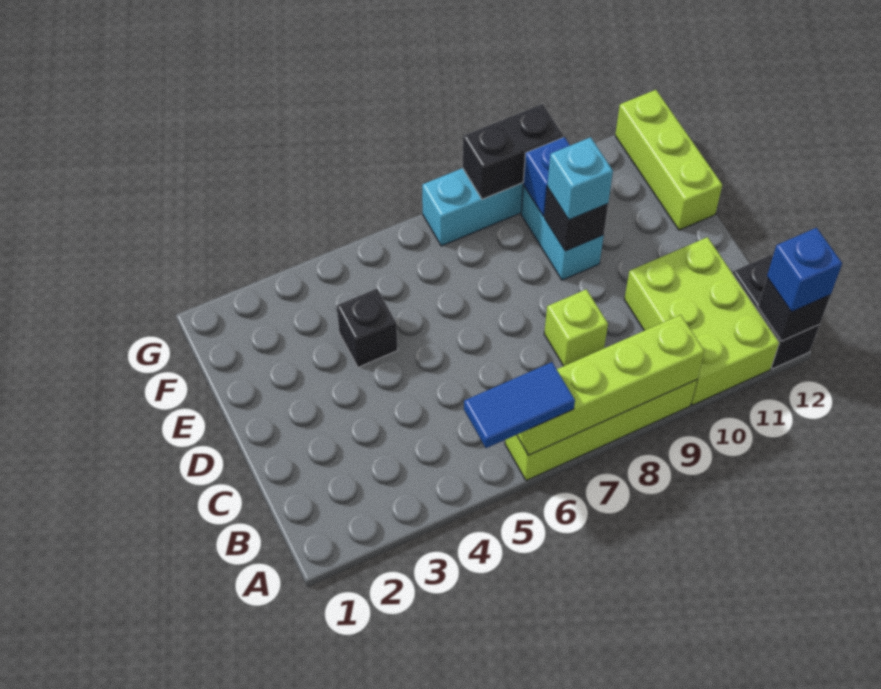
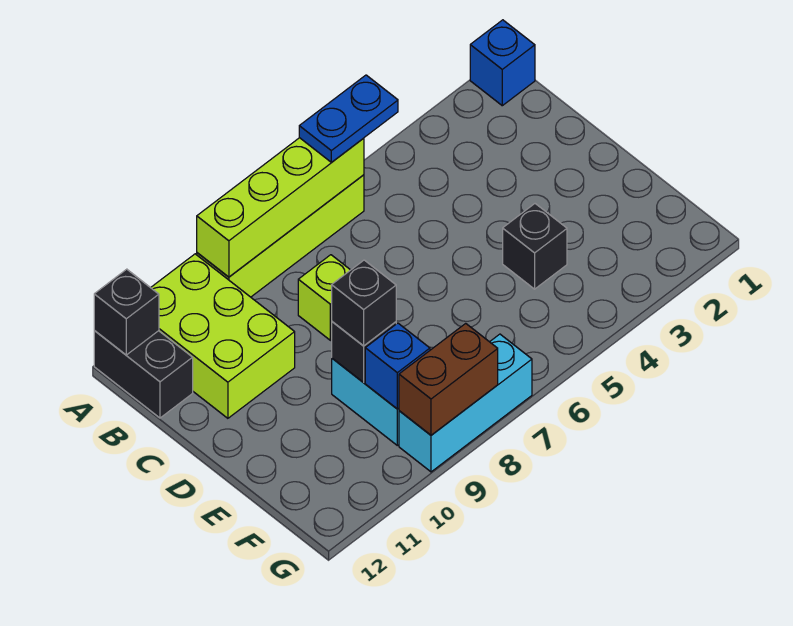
blue tile A5:A6 level 3 -> blue plate A5:A6 level 3
blue brick A12 level 3 -> blue brick A1 level 1
cyan brick E9 level 3 -> black brick E9 level 3
lime brick E12:G12 level 1 -> none
black brick G8:G9 level 2 -> brown brick G8:G9 level 2

